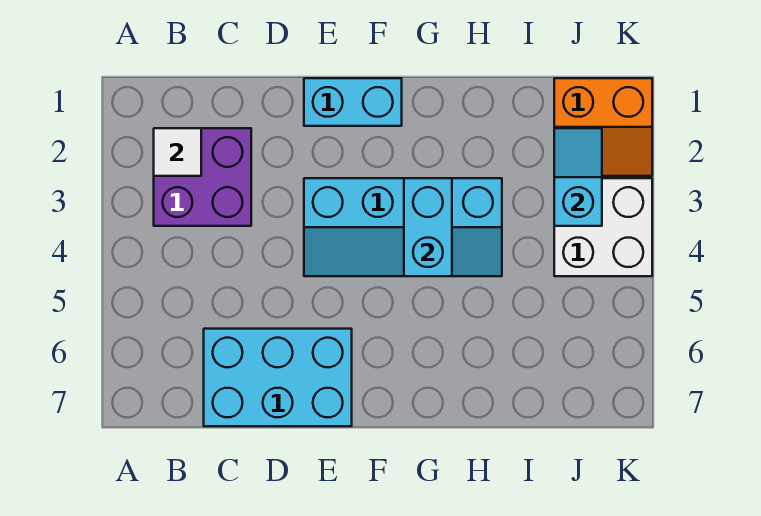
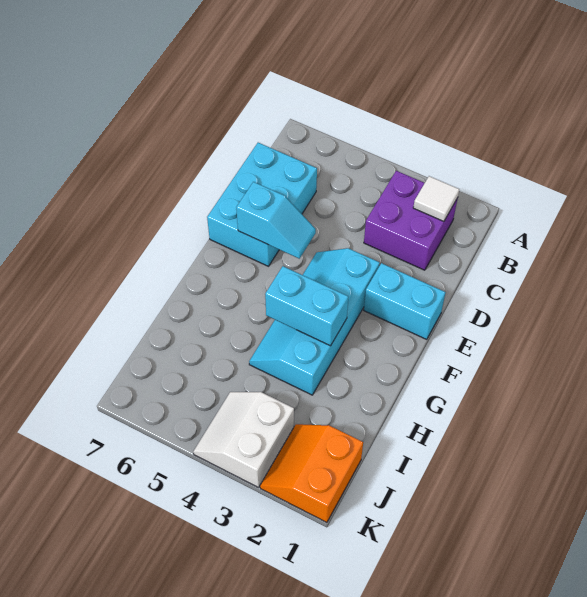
cyan brick E1:F1 level 1 -> cyan brick E1:E2 level 1
cyan slope J2:J3 level 2 top 3 -> cyan slope E5:E6 level 2 top 6
white brick J3:K4 level 1 -> white slope J3:K4 level 1 top 3

